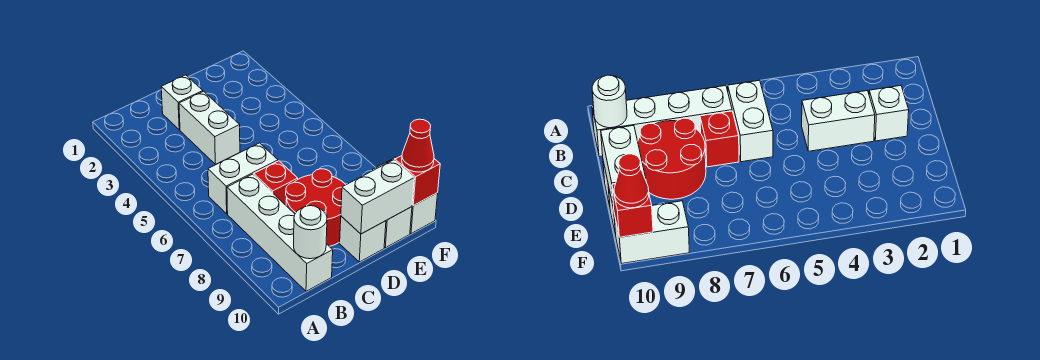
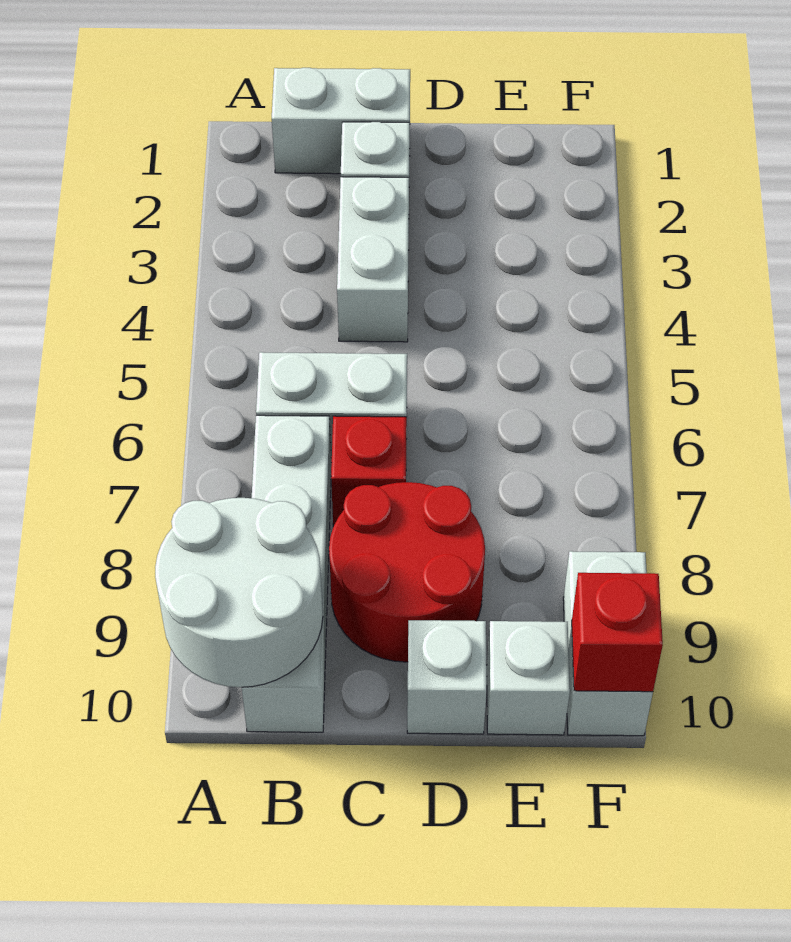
white round brick B10 level 2 -> white round brick A9:B10 level 2
white brick D10:E10 level 2 -> white brick B1:C1 level 1
red cone F10 level 3 -> none

